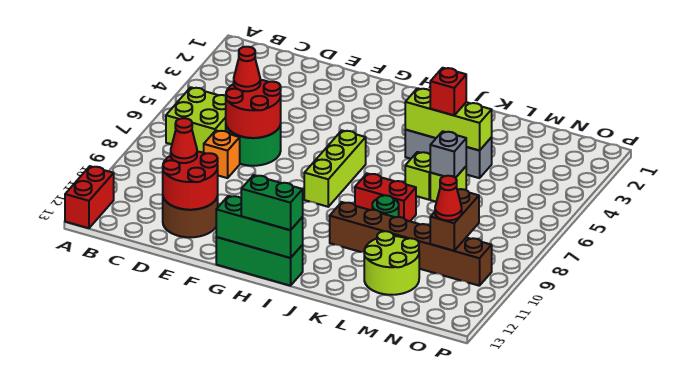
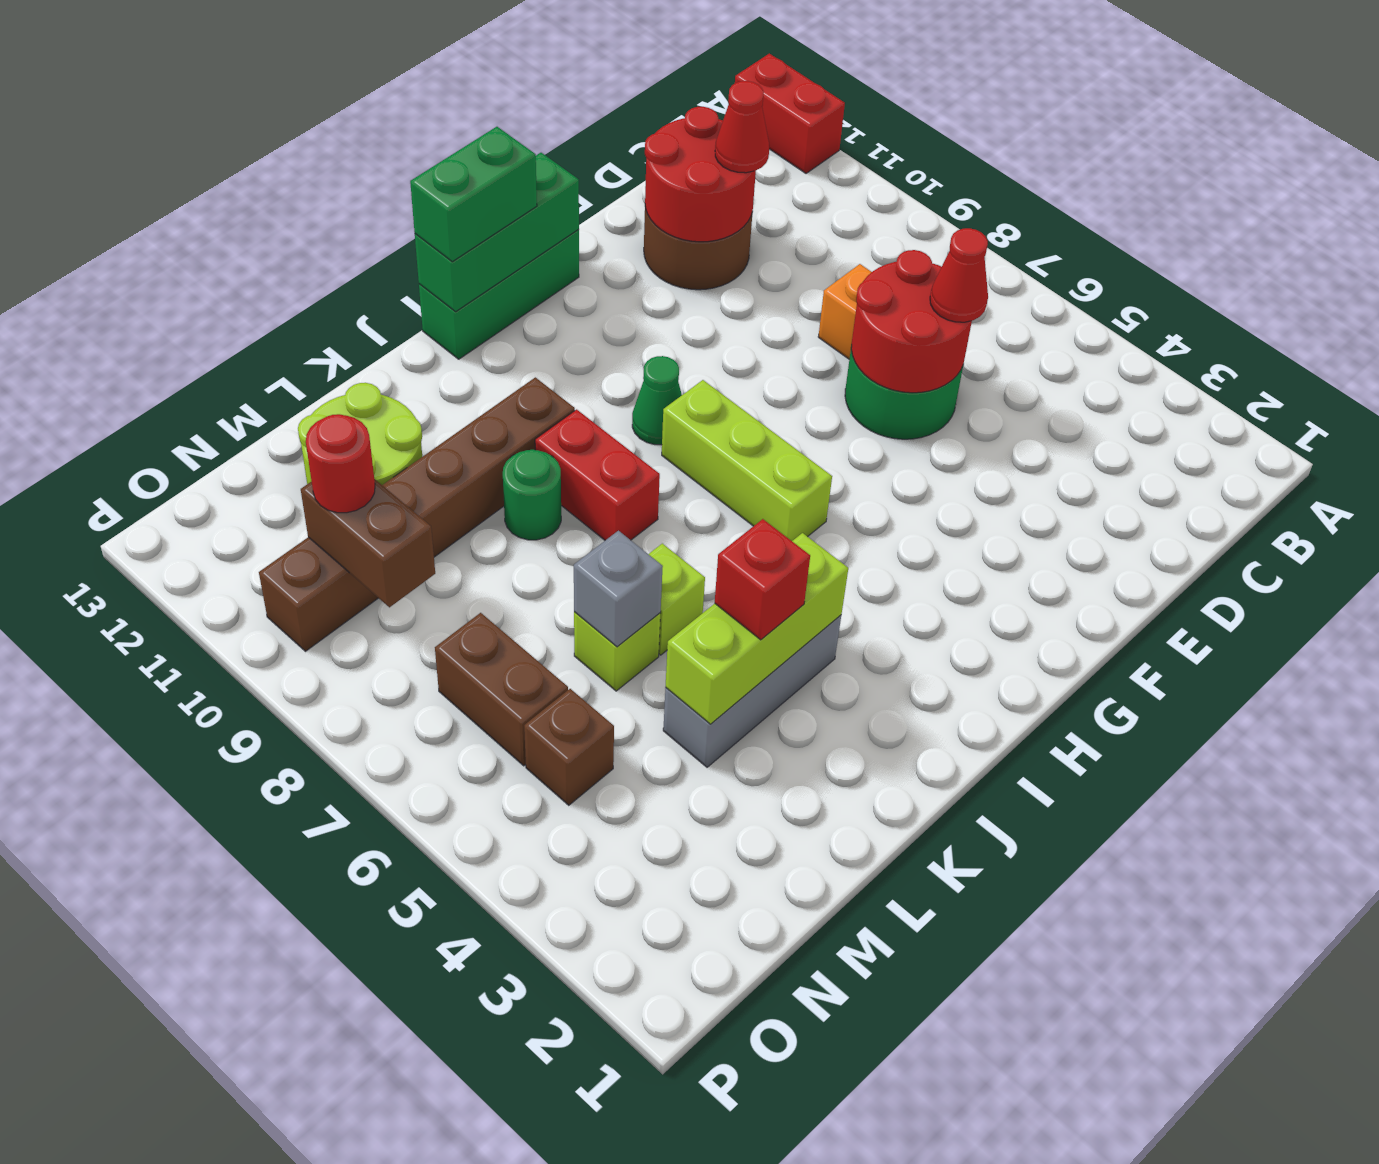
lime brick B6:C7 level 1 -> none
none -> green cone H9 level 1
red brick J8:K8 level 1 -> red brick J8:J9 level 1
none -> brown brick N5 level 1
none -> brown brick N6:N7 level 1
red cone N10 level 3 -> red round brick N10 level 3

